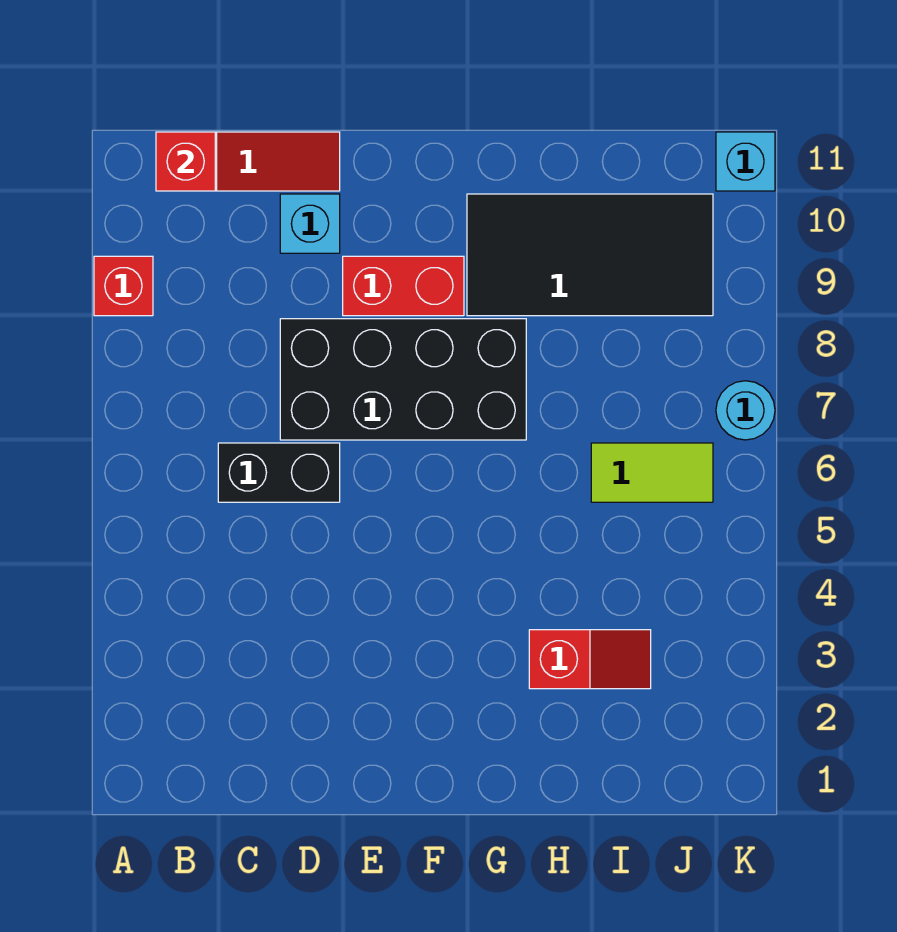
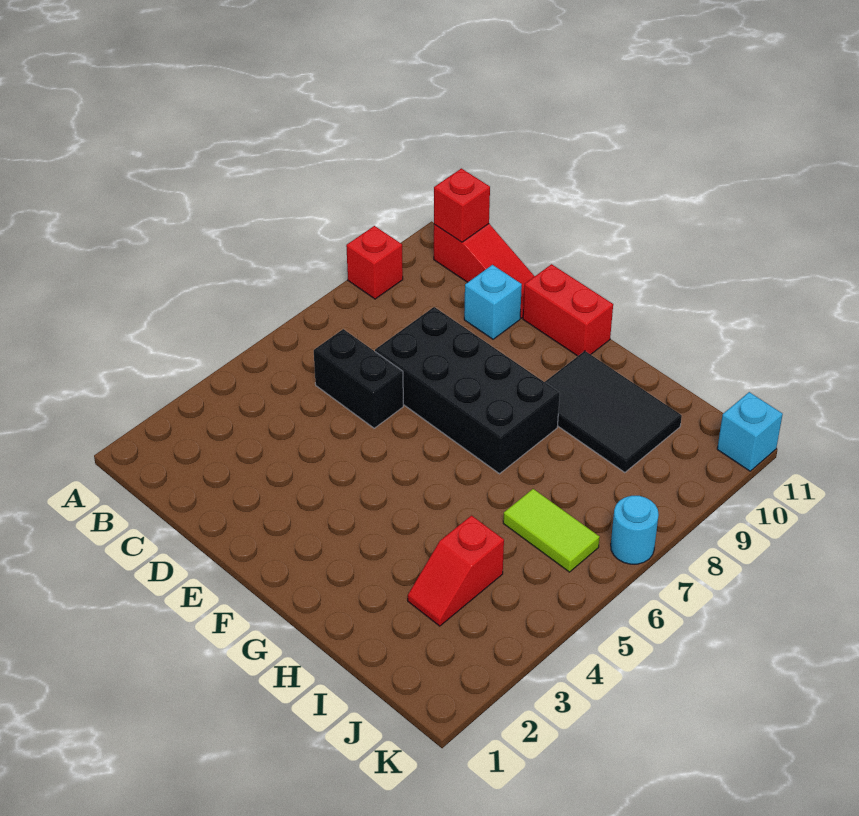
red brick E9:F9 level 1 -> red brick E11:F11 level 1
black tile G9:J10 level 1 -> black tile G9:I10 level 1
red slope H3:I3 level 1 top H -> red slope I3:I4 level 1 top 4

